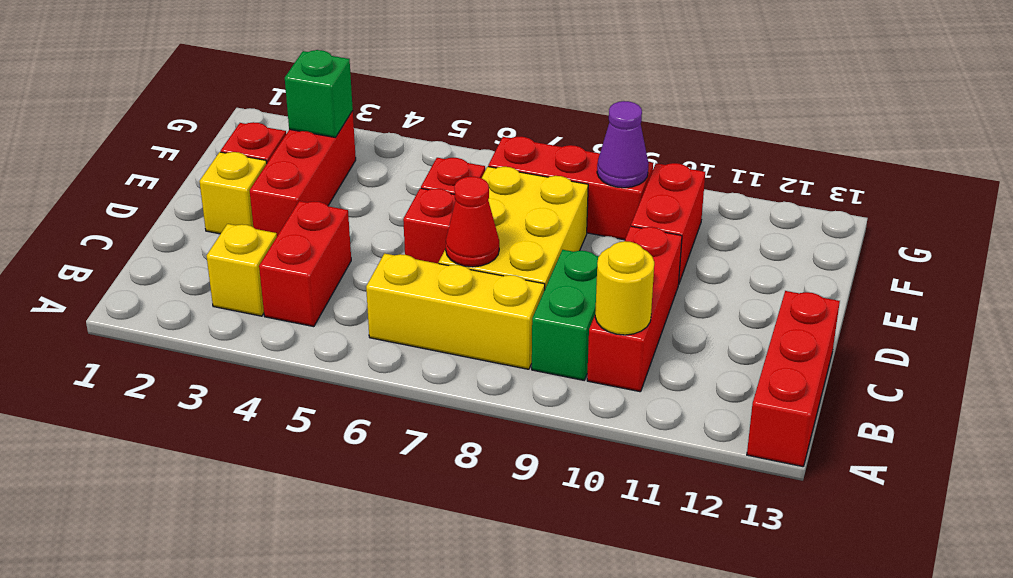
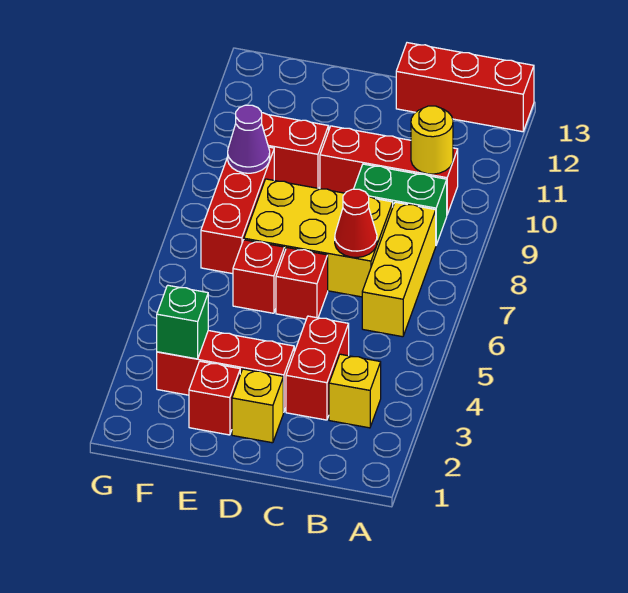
red brick B4:C4 level 1 -> red brick C3:C4 level 1

